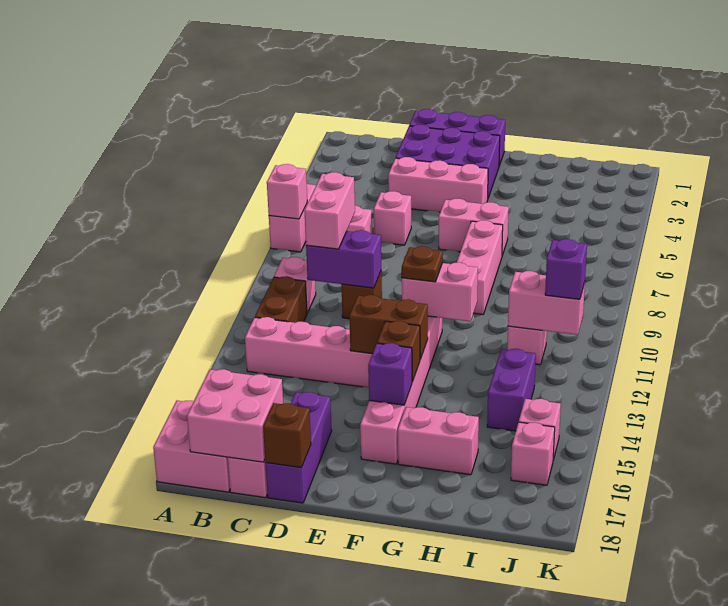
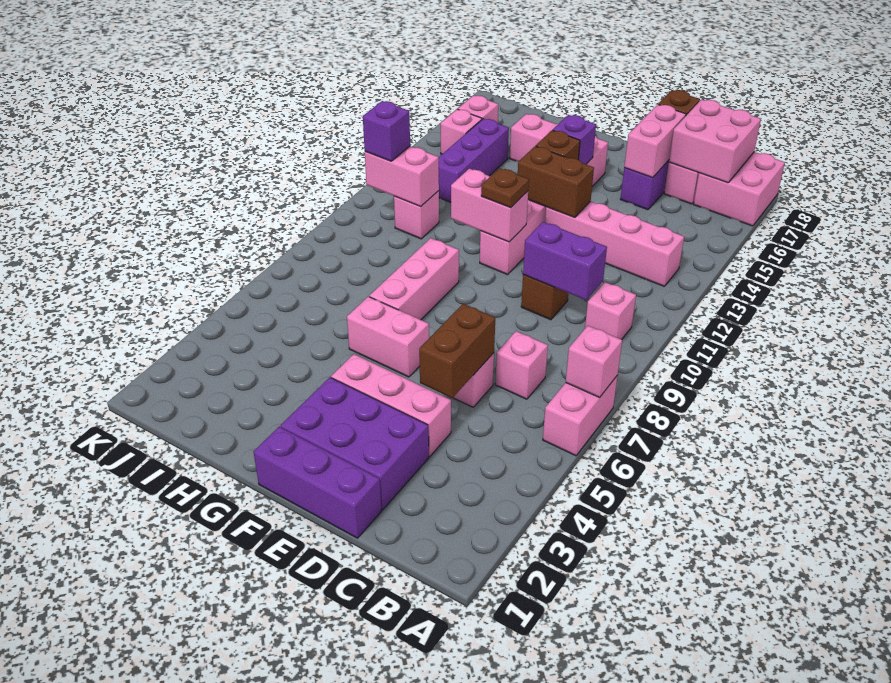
brown brick B11:B12 level 1 -> brown brick D5:D6 level 2
pink brick C9:C10 level 3 -> pink brick D16:D17 level 2
purple brick I13:I14 level 1 -> purple brick I13:I15 level 1

